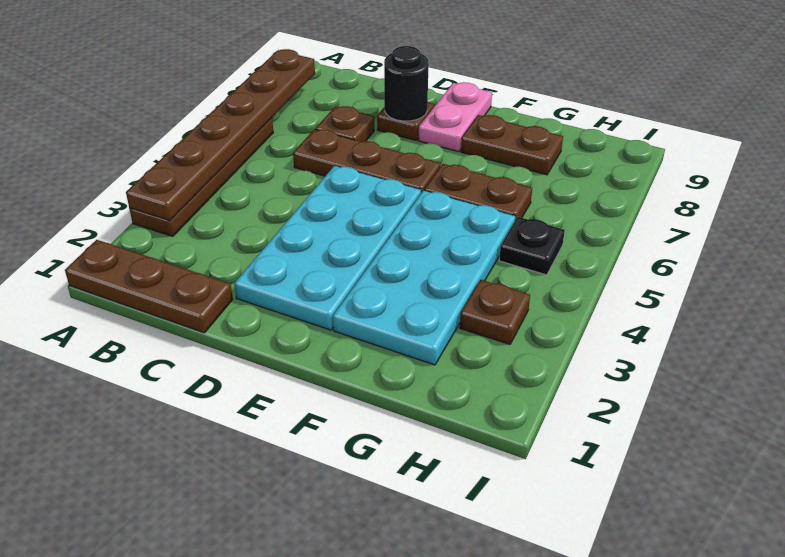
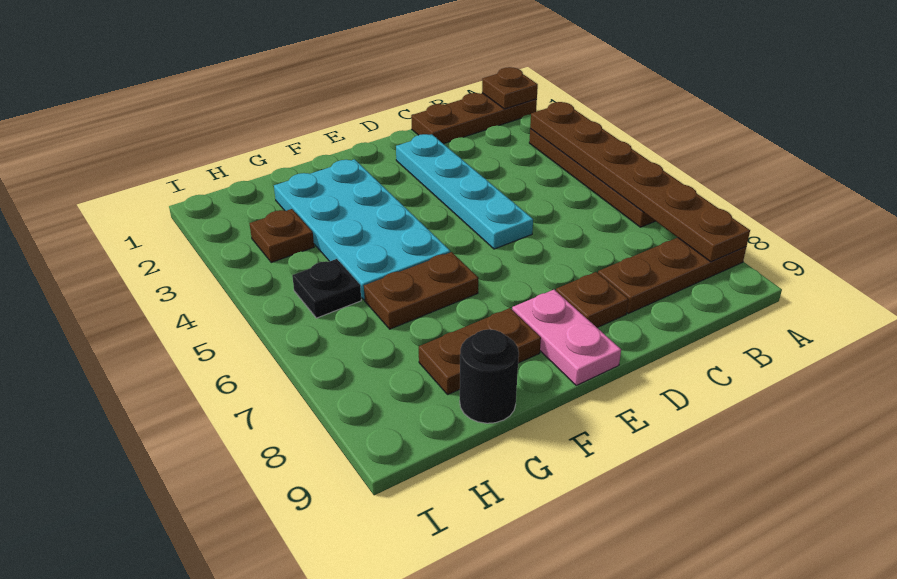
brown plate C6:E6 level 1 -> brown plate A8:C8 level 1
brown plate C7 level 1 -> brown plate A1 level 2
cyan plate D2:E5 level 1 -> cyan plate D2:D5 level 1
black round brick D8 level 2 -> black round brick G9 level 1

